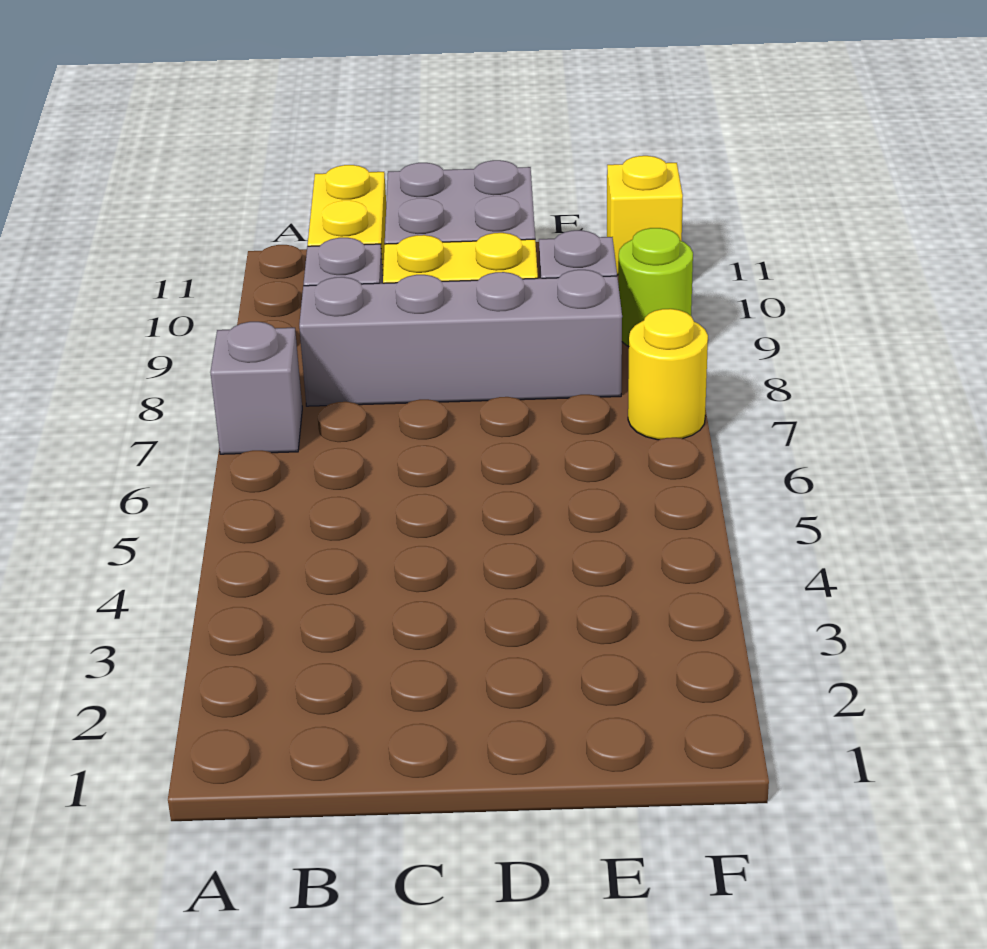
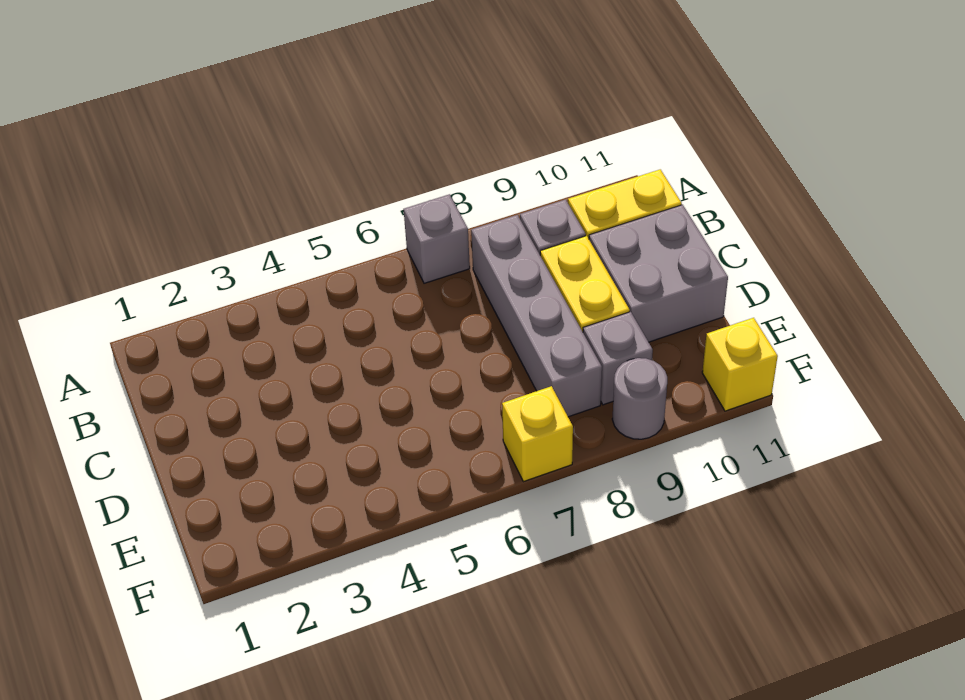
yellow round brick F7 level 1 -> yellow brick F7 level 1
lime round brick F9 level 1 -> grey round brick F9 level 1

